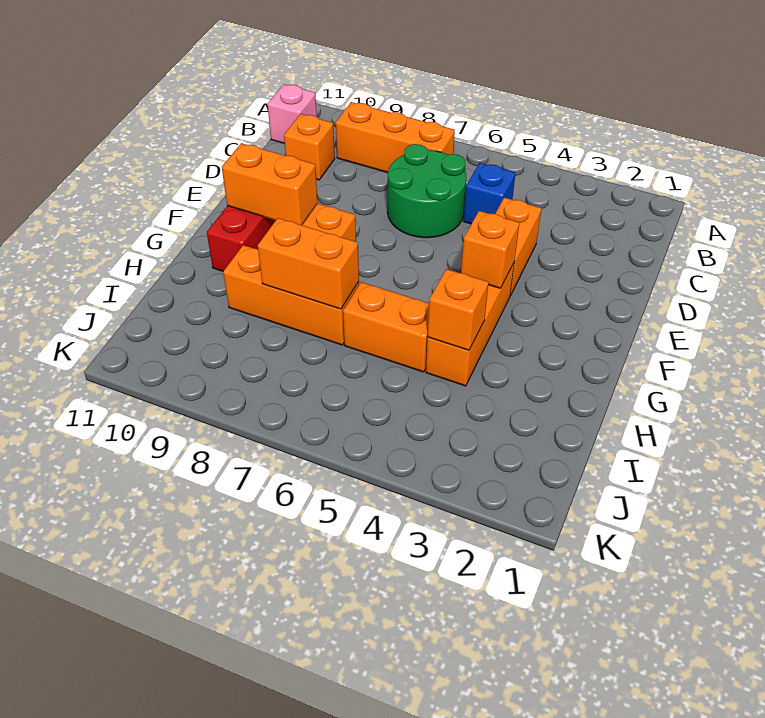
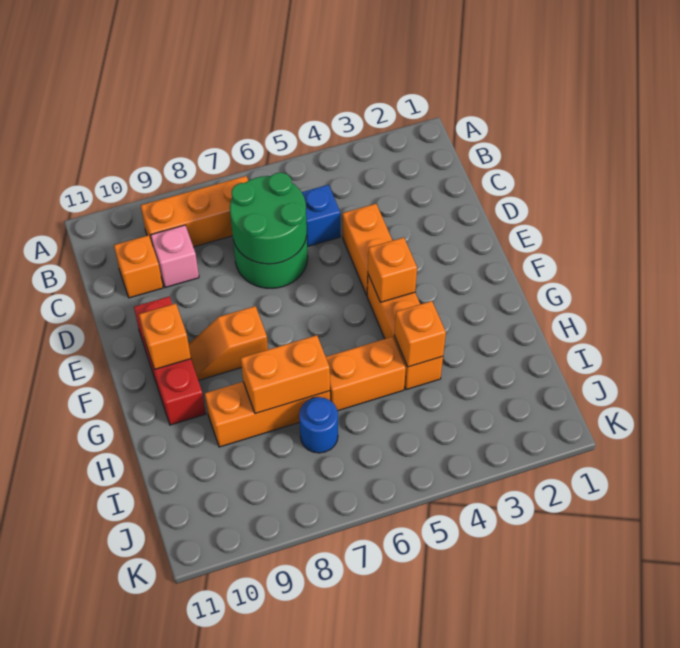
pink brick B11 level 1 -> pink brick C9 level 1
none -> green round brick C6:D7 level 2
orange brick F9:F10 level 2 -> orange brick F10 level 2
none -> blue round brick I7 level 1

